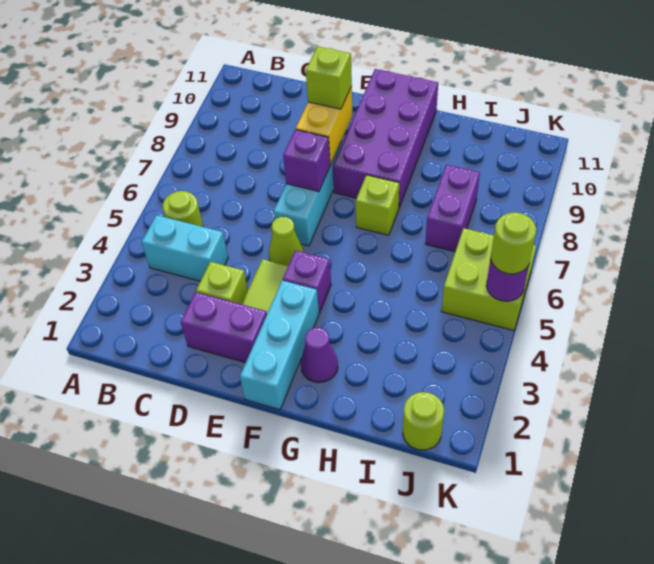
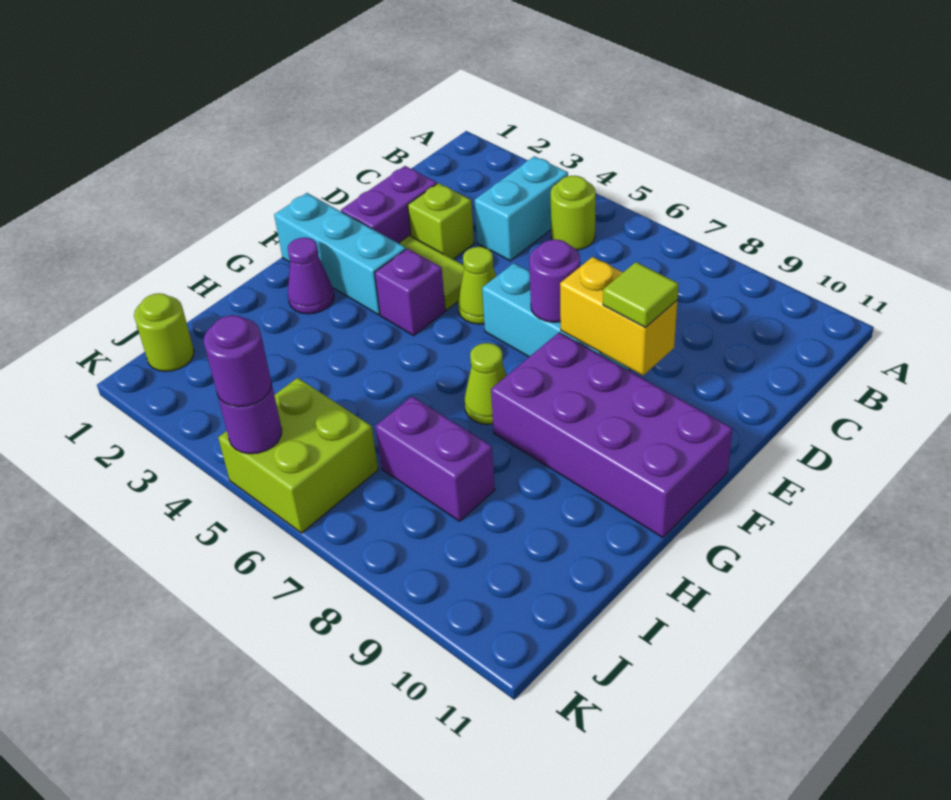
purple brick E7 level 2 -> purple round brick E7 level 2
lime brick E9 level 3 -> lime tile E9 level 3
lime brick G7 level 1 -> lime cone G7 level 1
lime round brick K5 level 3 -> purple round brick K5 level 3

